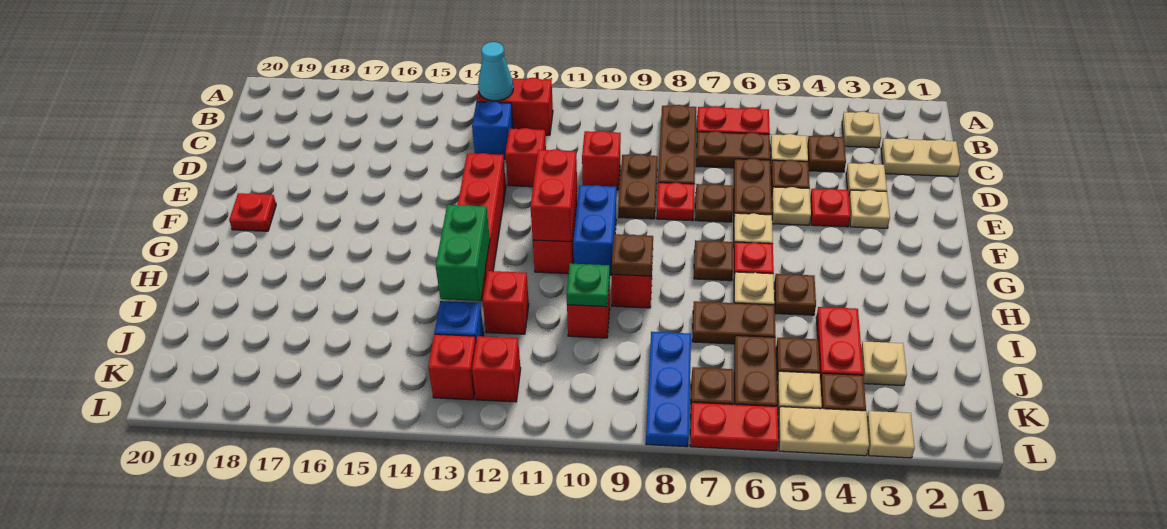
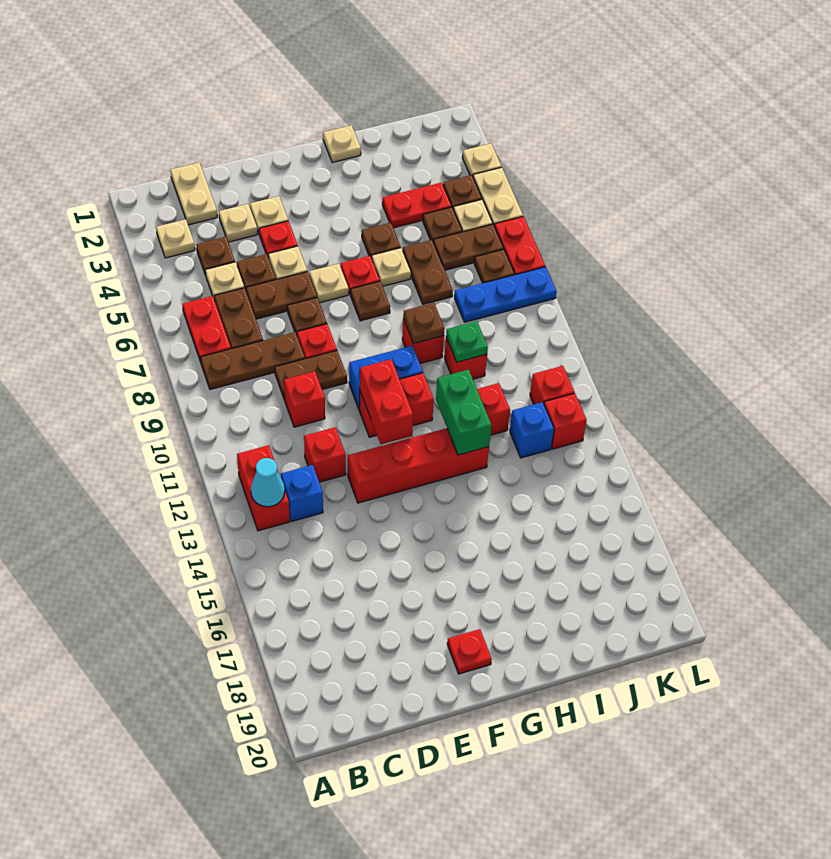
red brick F11:G11 level 2 -> red brick F11:F12 level 2
green brick H13:I13 level 2 -> green brick H12:H13 level 2
tan plate J3 level 1 -> tan plate H1 level 1

